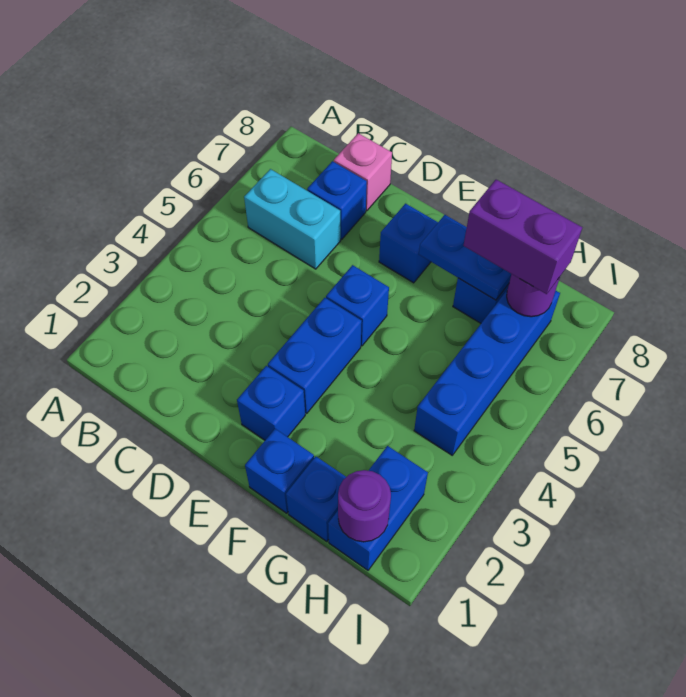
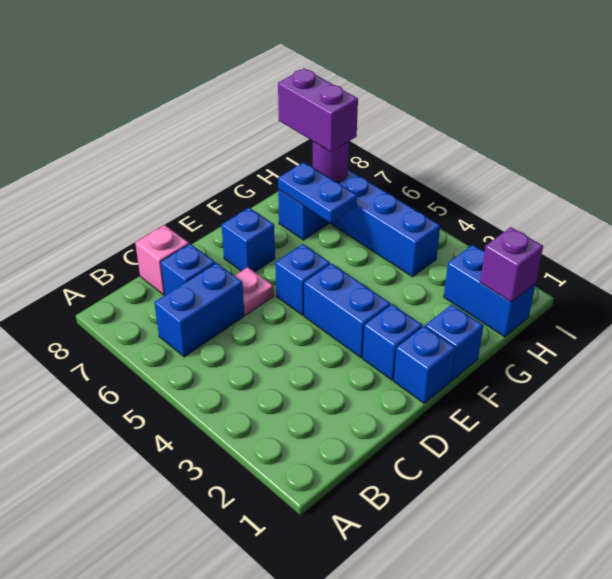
cyan brick B6:C6 level 1 -> blue brick B6:C6 level 1
none -> pink plate D6 level 1
blue plate F7:G7 level 2 -> blue plate G6:G7 level 2
blue brick G1 level 1 -> blue brick E1 level 1
purple brick G7:H7 level 3 -> purple brick H7:H8 level 3
purple round brick H1 level 2 -> purple brick H1 level 2

